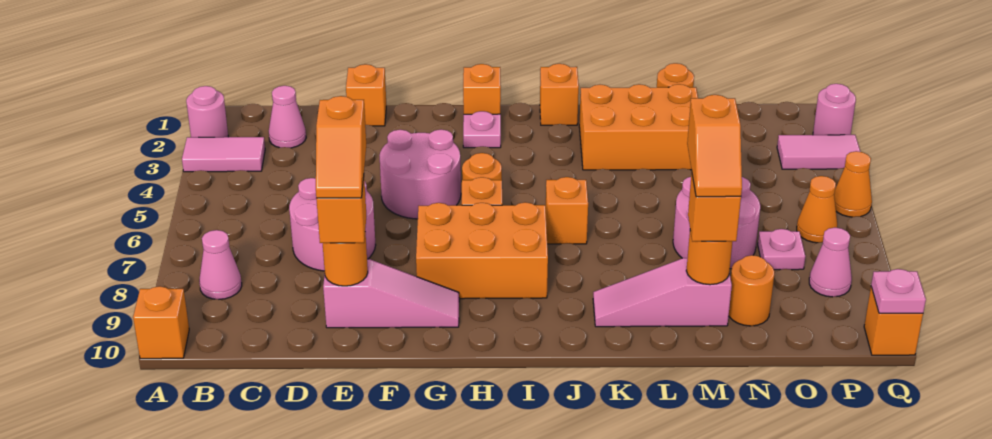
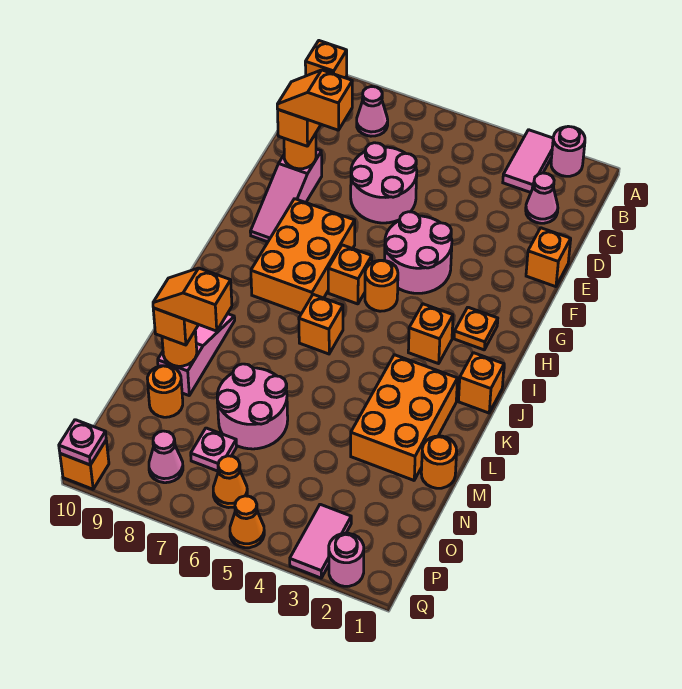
orange brick H1 level 1 -> orange brick I3 level 1
pink plate H2 level 1 -> orange plate H2 level 1

